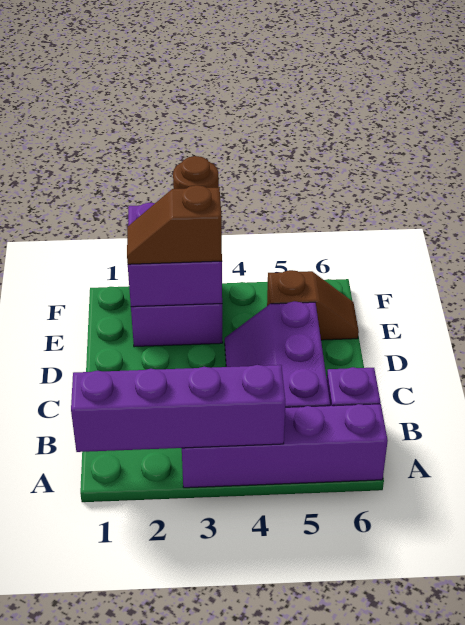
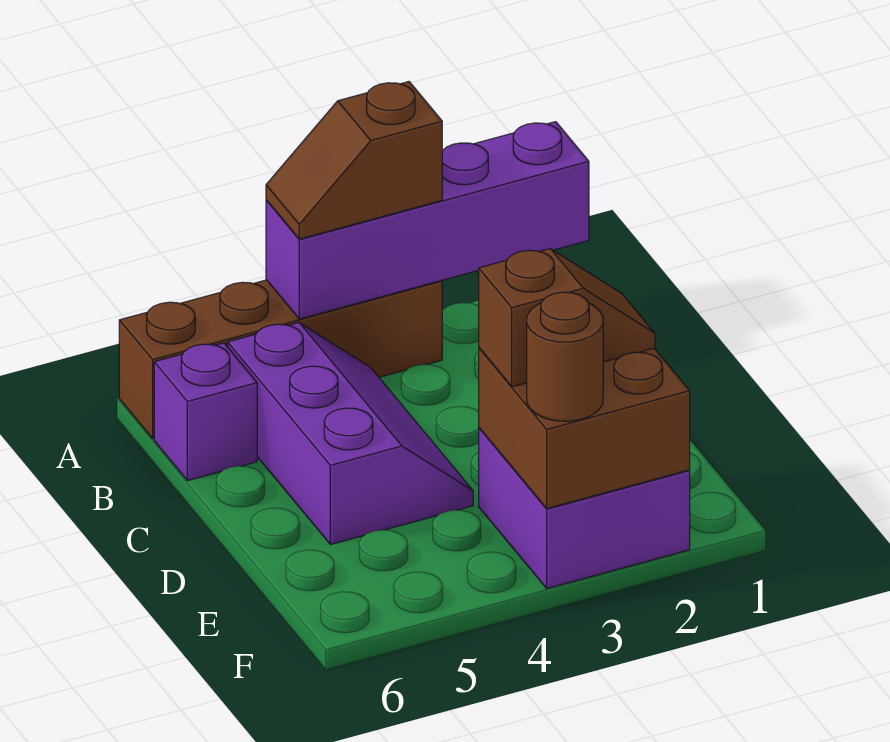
purple brick A3:A6 level 1 -> brown brick A3:A6 level 1
purple brick E2:F3 level 2 -> brown brick E2:F3 level 2
brown slope E5:E6 level 1 top 5 -> brown slope A3:A4 level 3 top 3

